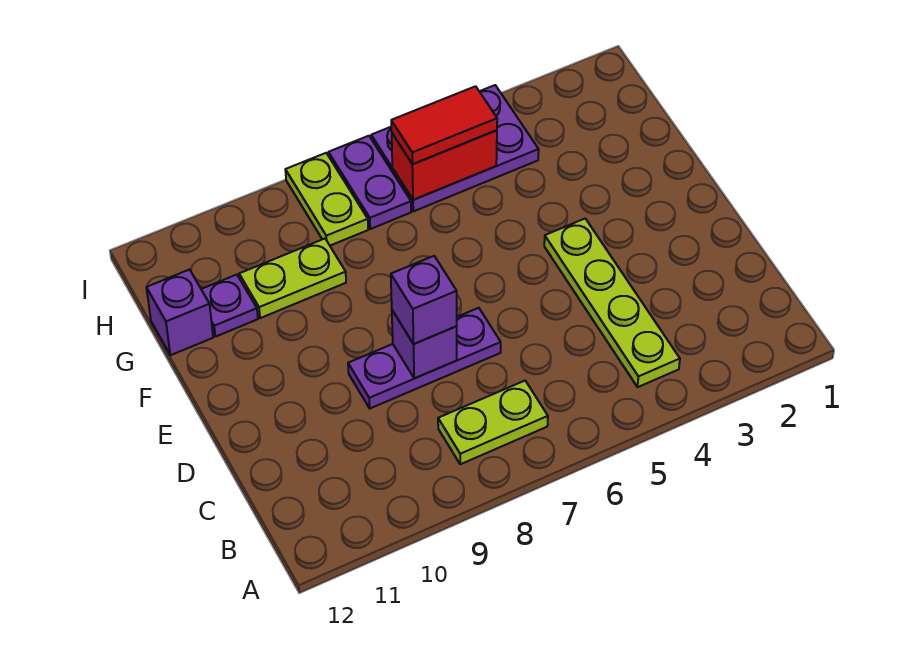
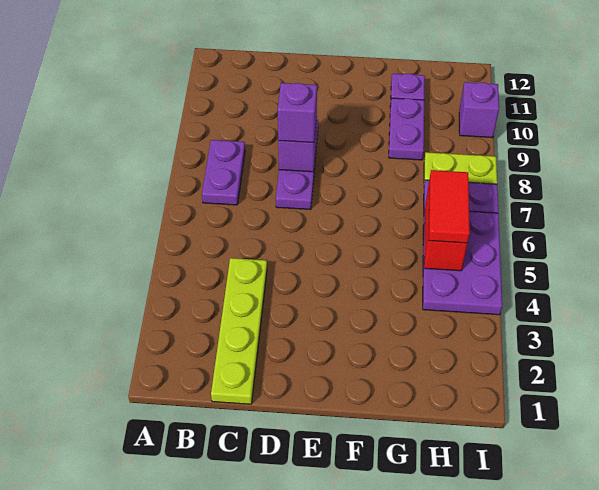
lime plate B4:E4 level 1 -> lime plate C1:C4 level 1
lime plate B7:B8 level 1 -> purple plate B7:B8 level 1
lime plate G9:G10 level 1 -> purple plate G9:G10 level 1
purple brick G12 level 1 -> purple brick I10 level 1

